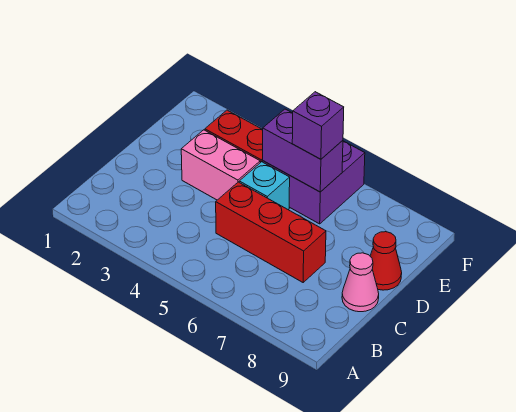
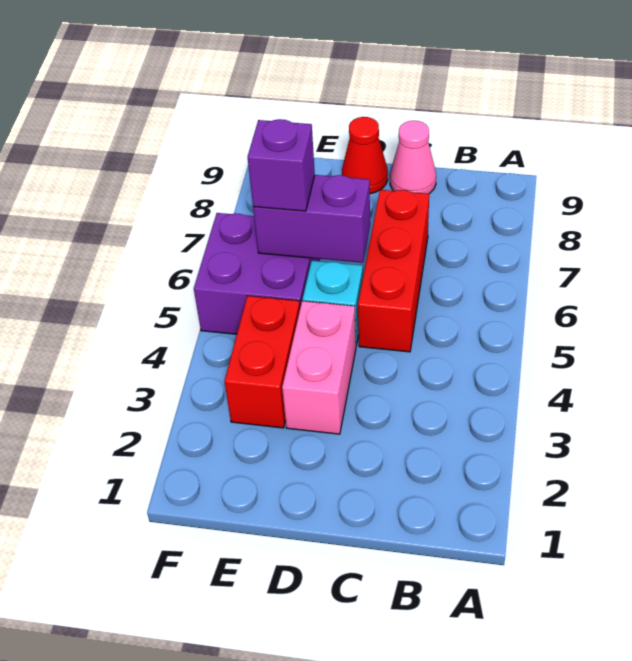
purple brick E5:E6 level 2 -> purple brick D6:E6 level 2

